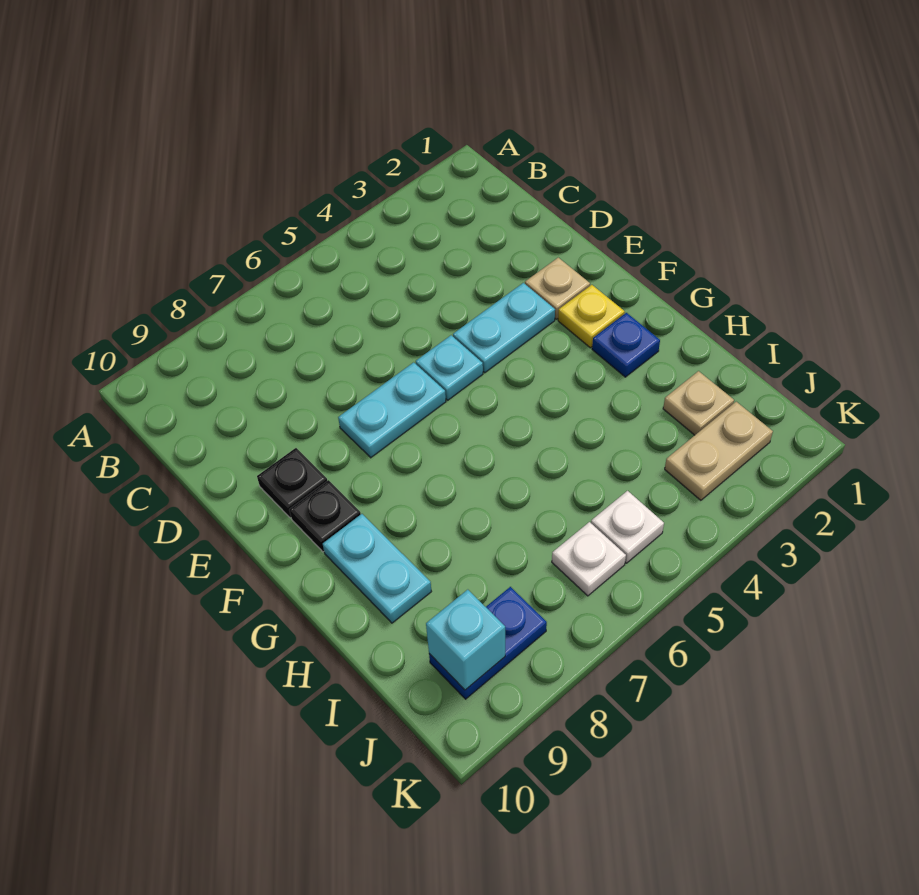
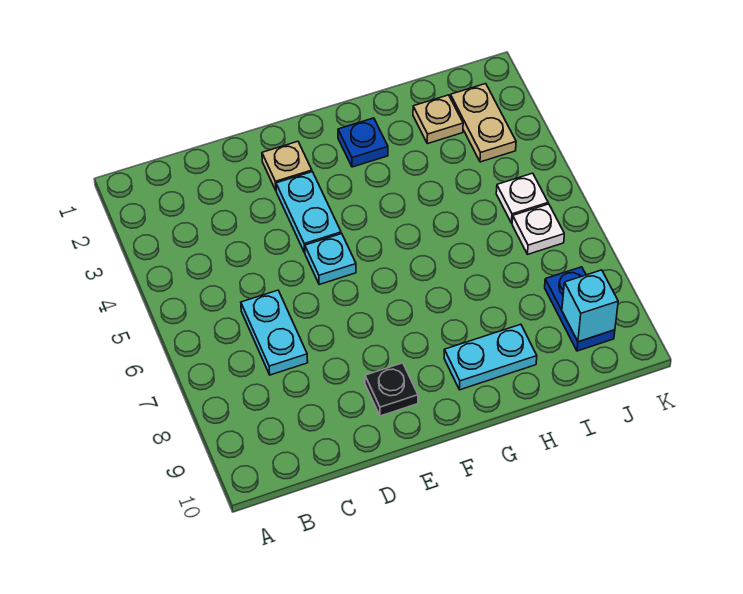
cyan plate E6:E7 level 1 -> cyan plate C6:C7 level 1
yellow plate F2 level 1 -> none
black plate F9 level 1 -> none

